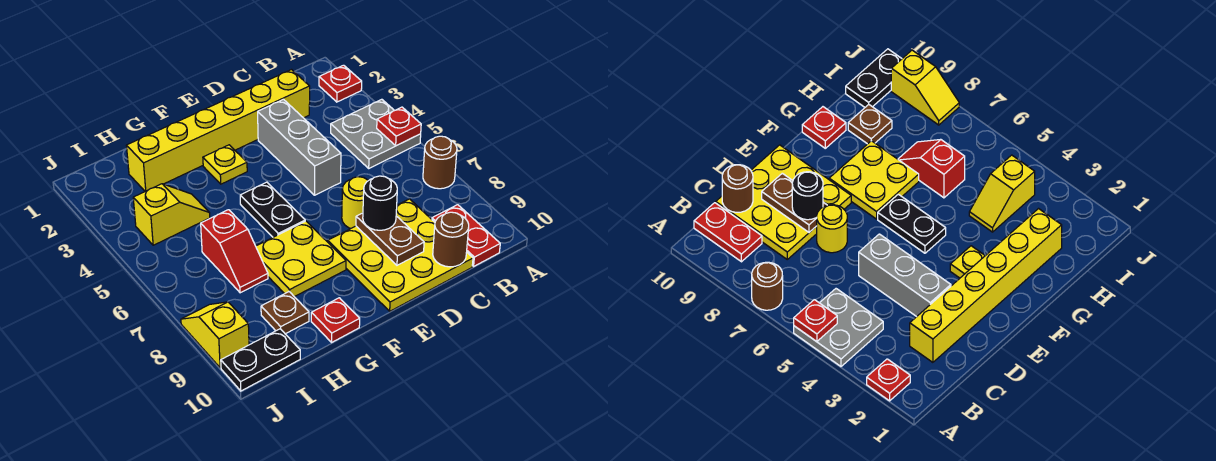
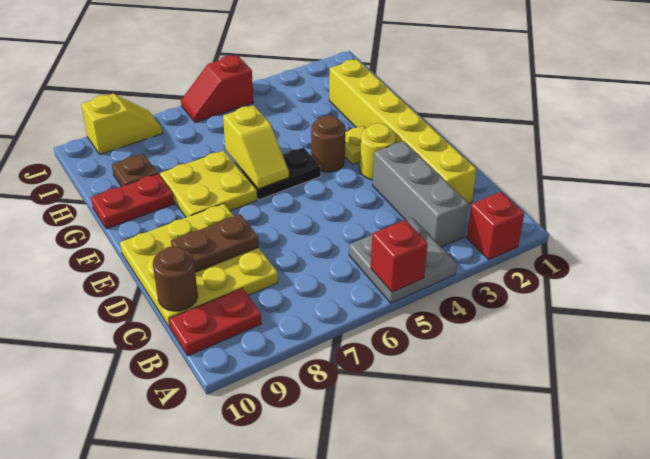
red plate A2 level 1 -> red brick A2 level 1
red plate A5 level 2 -> red brick A5 level 2
brown round brick A7 level 1 -> brown round brick F4 level 1
grey brick D3:D5 level 1 -> grey brick B3:D3 level 1
yellow round brick D7 level 1 -> yellow round brick E3 level 1
black round brick D8 level 3 -> none
red plate G10 level 1 -> red plate G9:G10 level 1
yellow slope H4:I4 level 1 top I -> yellow slope F6:G6 level 2 top G
red slope H6:H7 level 1 top 6 -> red slope J5:J6 level 1 top 5
black plate I10:J10 level 1 -> none

